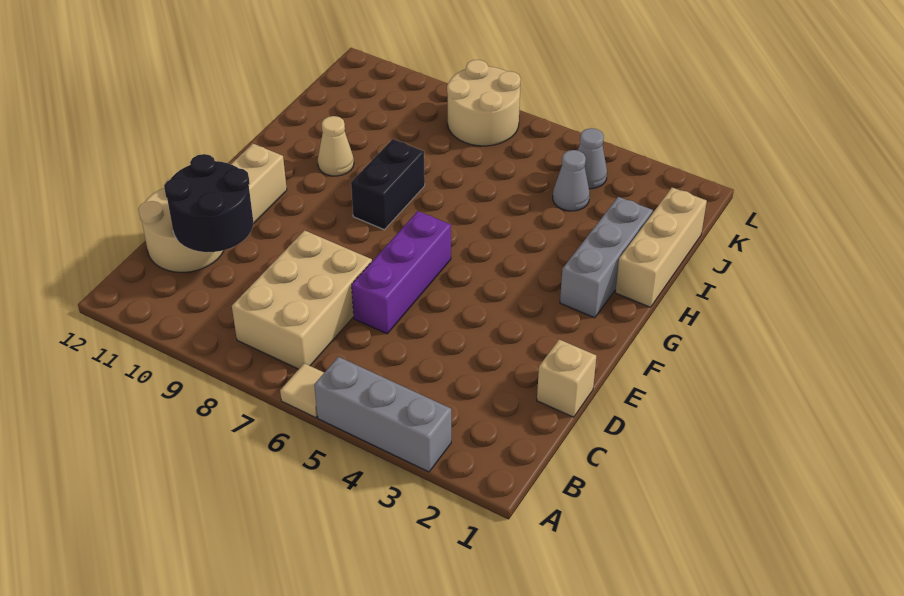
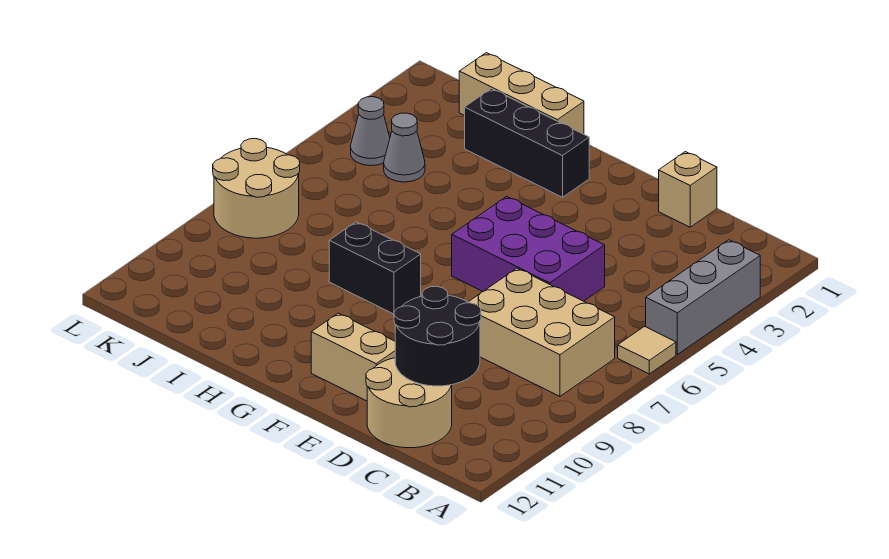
purple brick D6:F6 level 1 -> purple brick D5:F6 level 1
grey brick G2:I2 level 1 -> black brick G2:I2 level 1
tan cone H10 level 1 -> none

